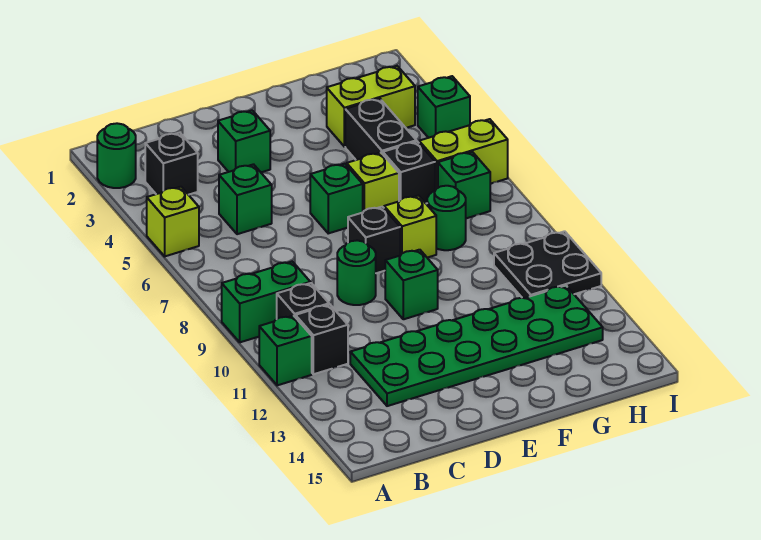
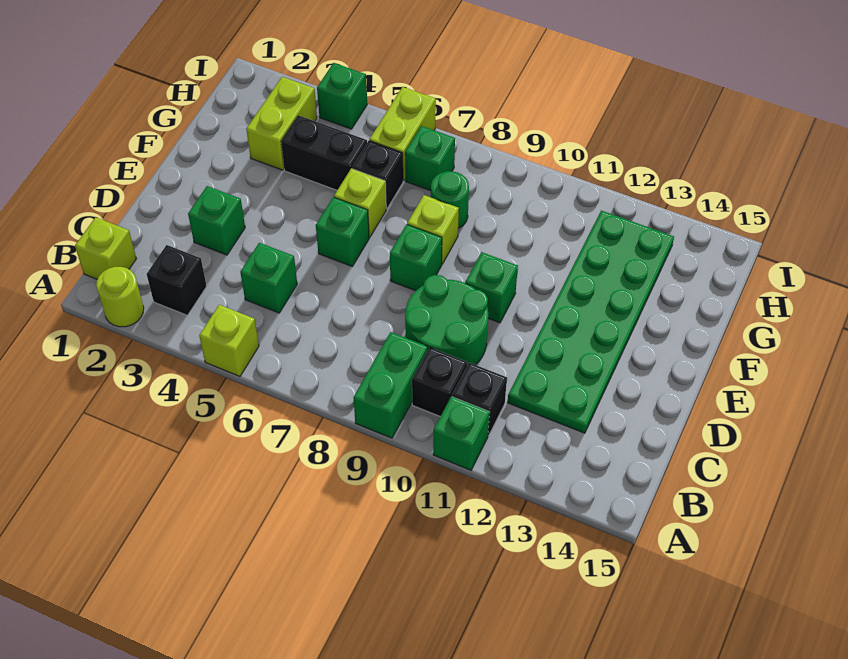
green round brick A2 level 1 -> lime round brick A2 level 1
none -> lime brick B1 level 1
green round brick D9 level 1 -> green round brick C9:D10 level 1
black brick E8 level 1 -> green brick E8 level 1
black plate H10:I11 level 1 -> none

